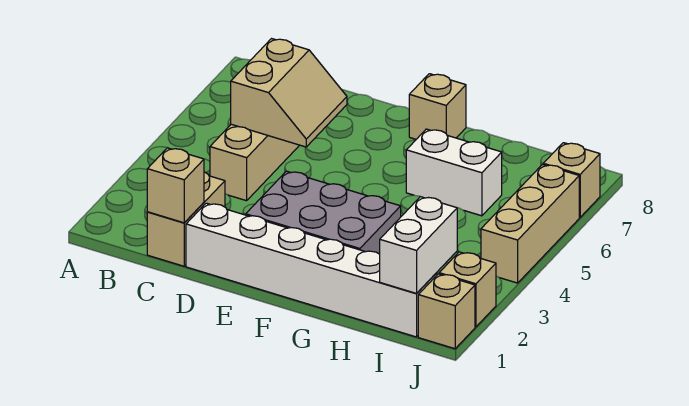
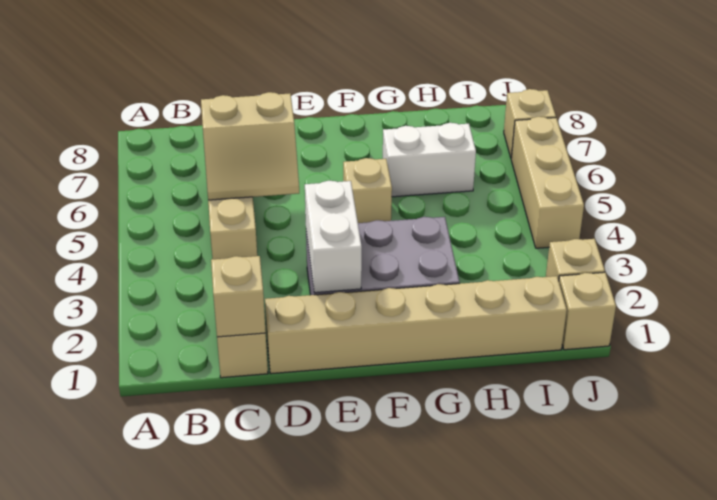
tan slope C5:D6 level 2 top C -> tan slope C5:D6 level 2 top 6
white brick D1:I1 level 1 -> tan brick D1:I1 level 1
tan brick F8 level 1 -> tan brick F5 level 1
white brick I1:I2 level 2 -> white brick E2:E3 level 2

